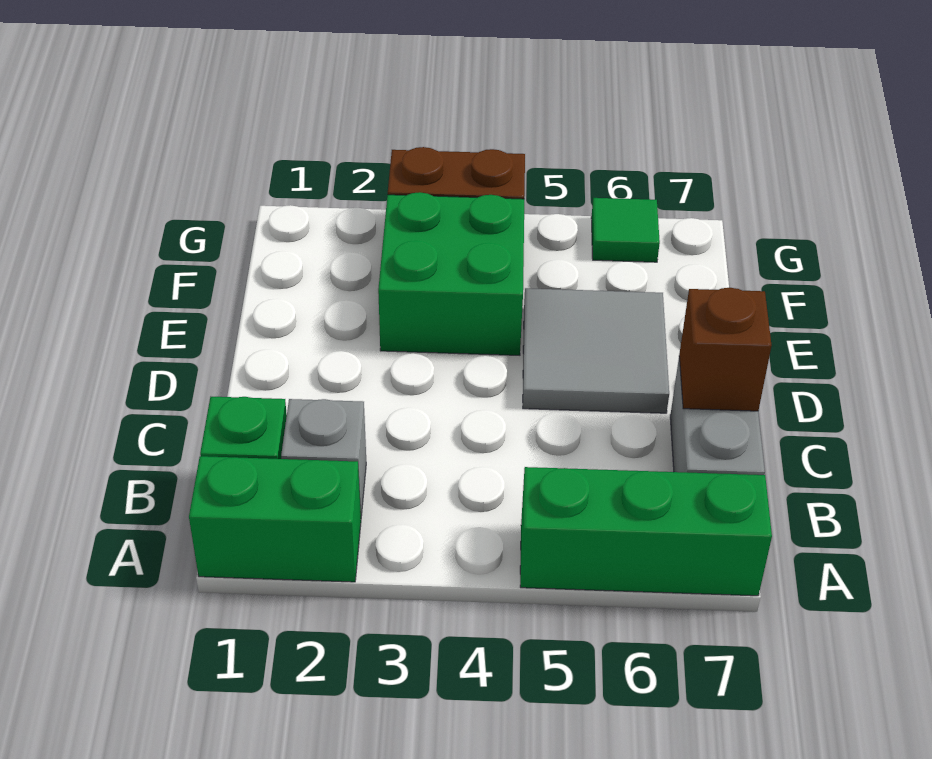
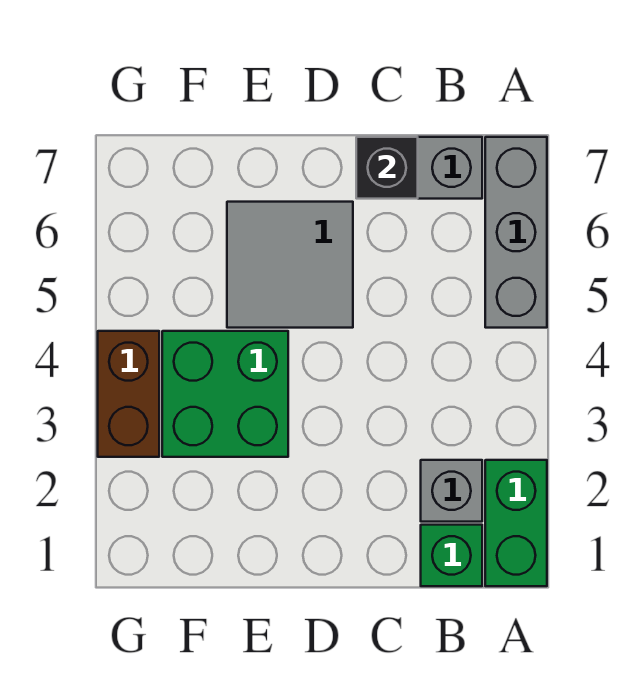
green brick A5:A7 level 1 -> grey brick A5:A7 level 1
brown brick C7 level 2 -> black brick C7 level 2
green tile G6 level 1 -> none

